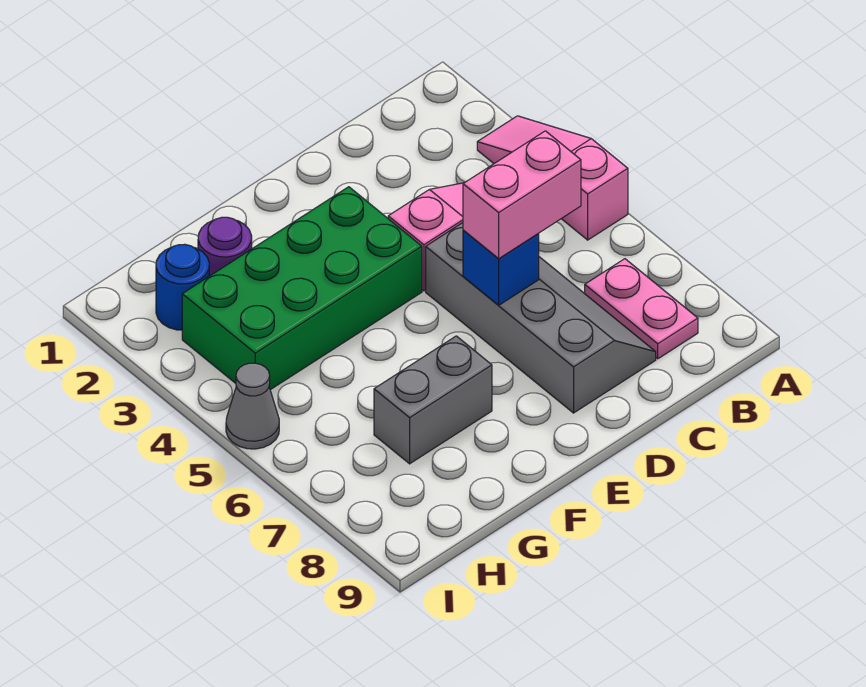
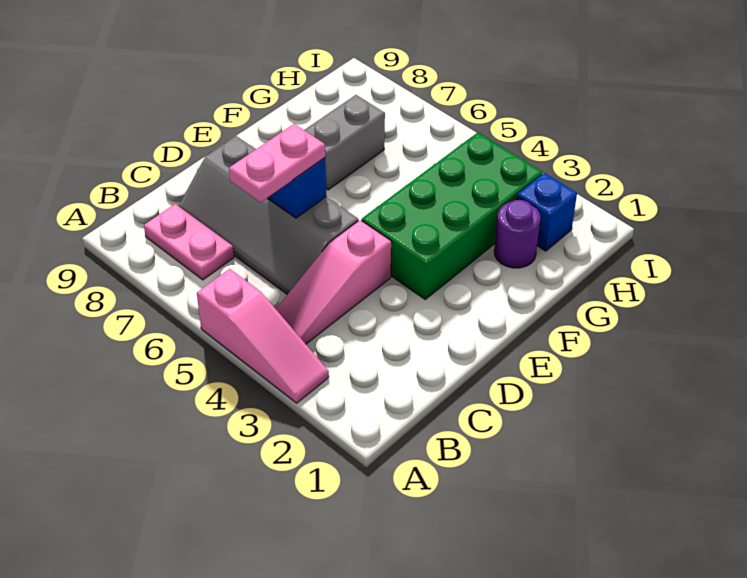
pink brick C6:D6 level 3 -> pink plate C6:D6 level 3
blue round brick H2 level 1 -> blue brick H2 level 1
grey cone I5 level 1 -> none

